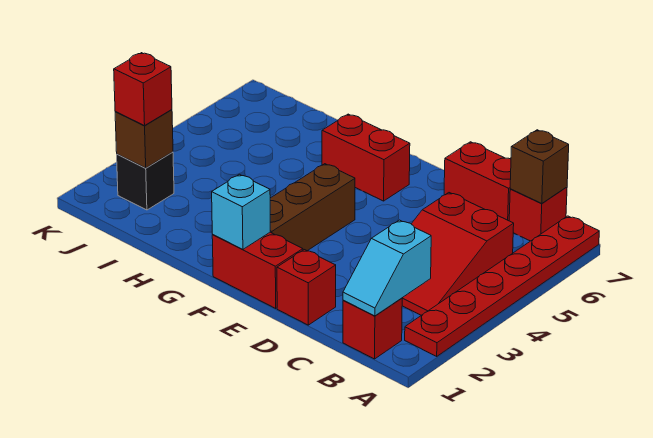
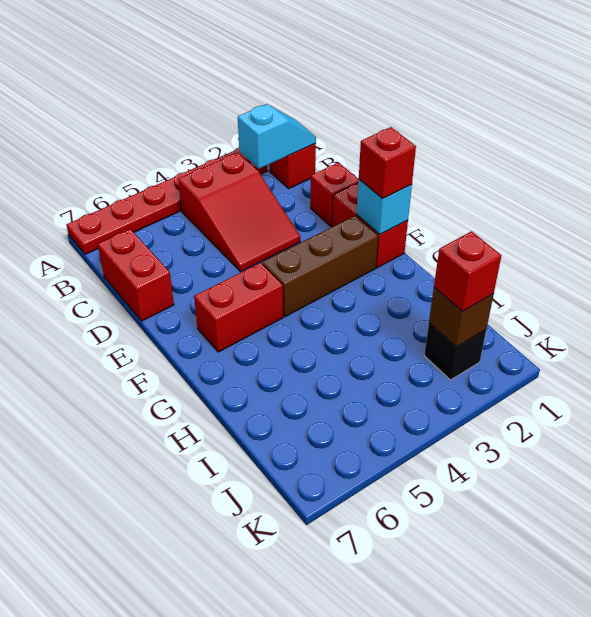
red slope B3:C5 level 1 top 5 -> red slope B3:D4 level 1 top B
red brick B7 level 1 -> red brick F1 level 3
brown brick B7 level 2 -> none
red brick F6:G6 level 1 -> red brick F5:F6 level 1

